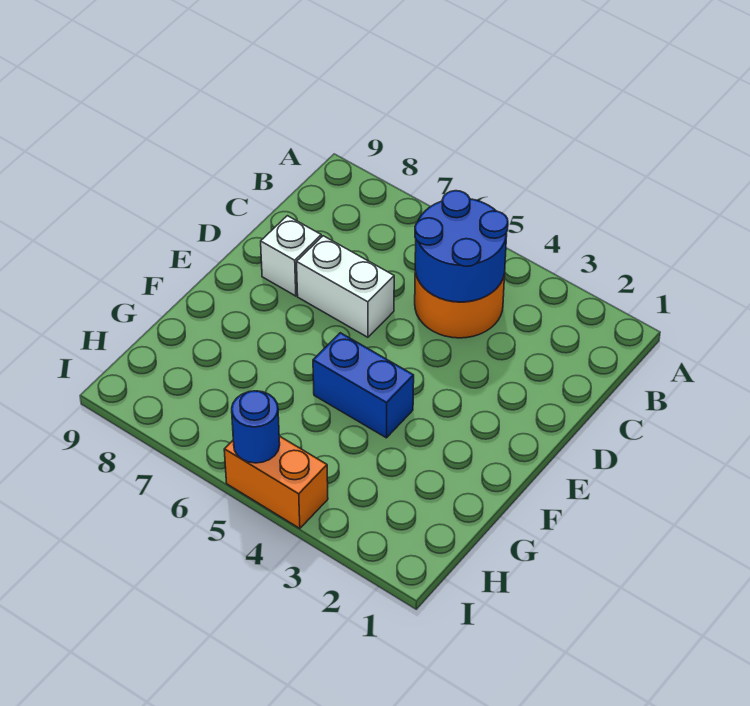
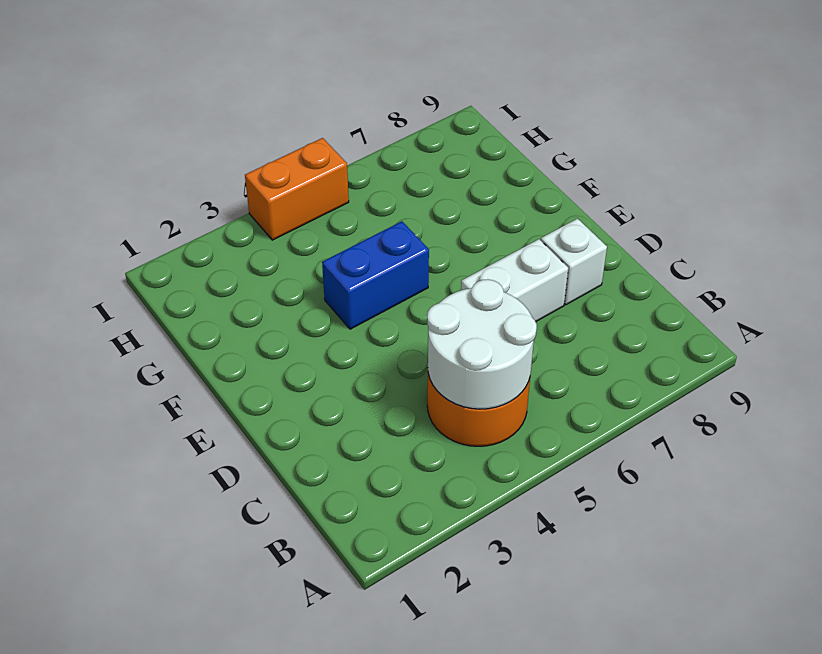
blue round brick B4:C5 level 2 -> white round brick B4:C5 level 2
blue round brick I5 level 2 -> none

